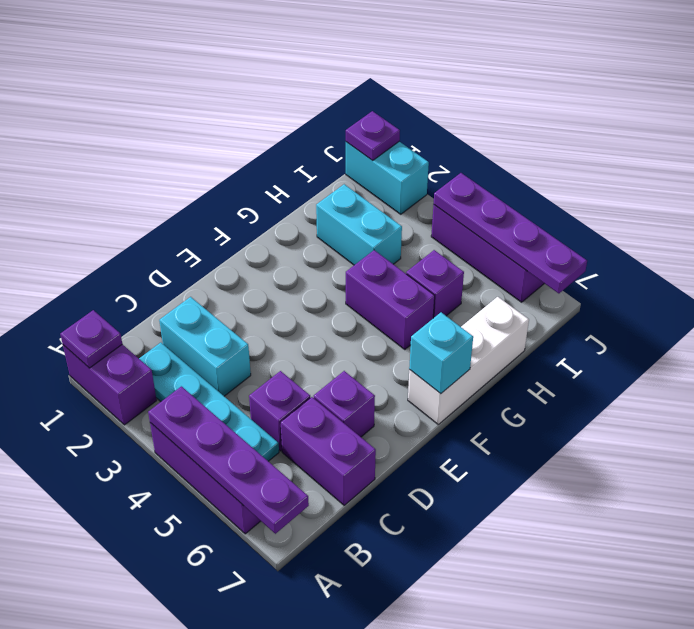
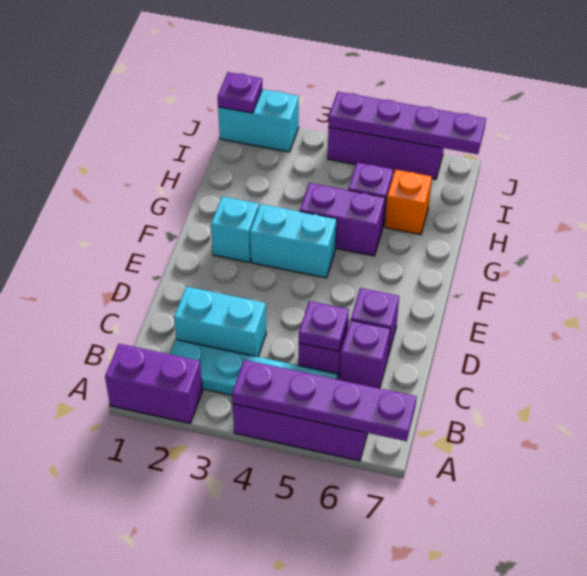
purple plate A1 level 2 -> purple plate C5 level 2
purple brick C6:C7 level 1 -> purple brick C6 level 1
white brick F7:H7 level 1 -> none
cyan brick F7 level 2 -> cyan brick F2 level 1
cyan brick H2:H3 level 1 -> cyan brick F3:F4 level 1
none -> orange brick H6 level 1

